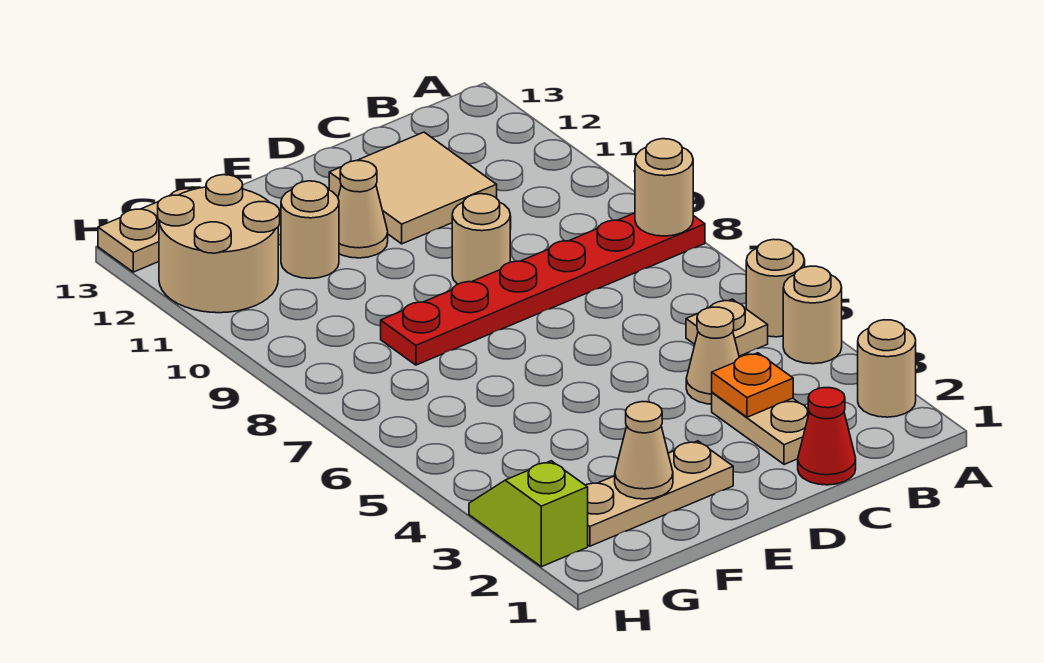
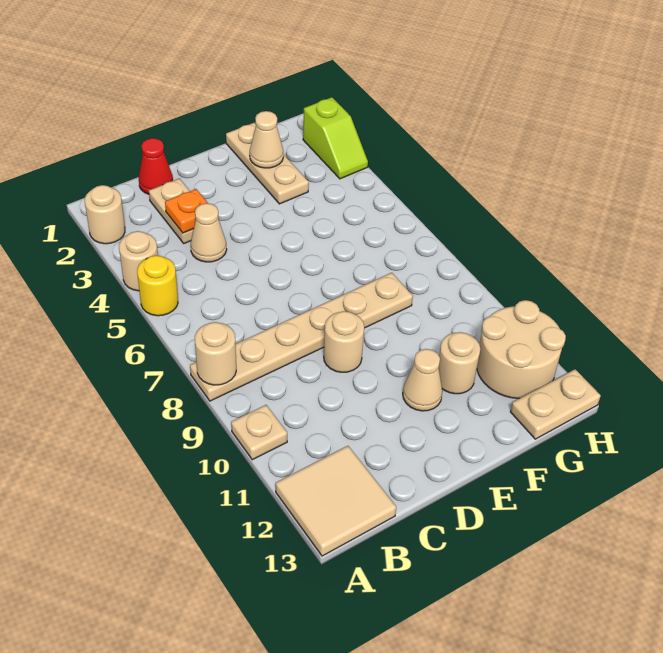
tan round brick A5 level 1 -> yellow round brick A5 level 1
red plate A8:F8 level 1 -> tan plate A8:F8 level 1
tan plate B5 level 1 -> tan plate A10 level 1
tan tile C11:D12 level 1 -> tan tile A12:B13 level 1
tan plate E2:G2 level 1 -> tan plate F1:F3 level 1

